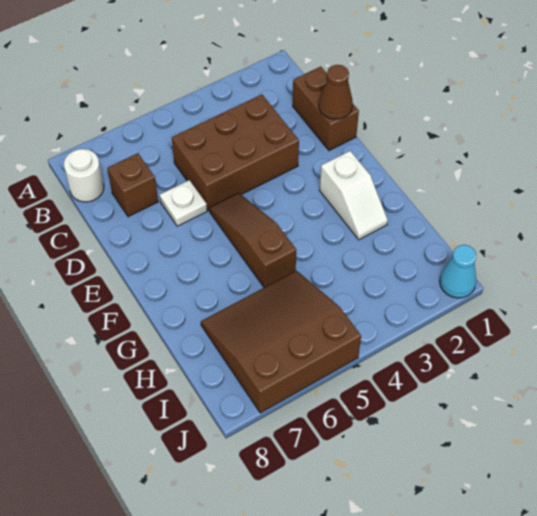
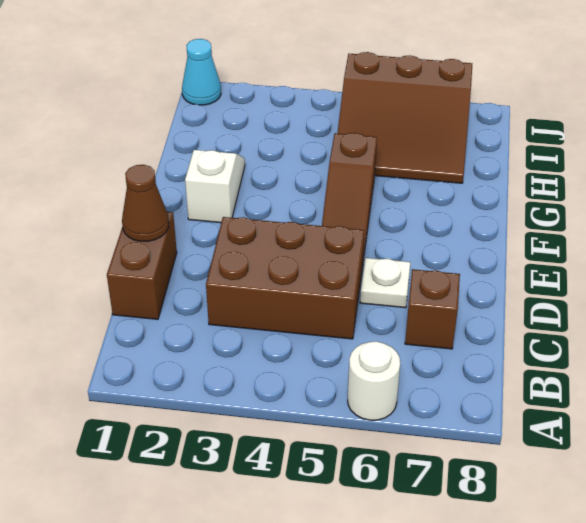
white round brick B8 level 1 -> white round brick A6 level 1

